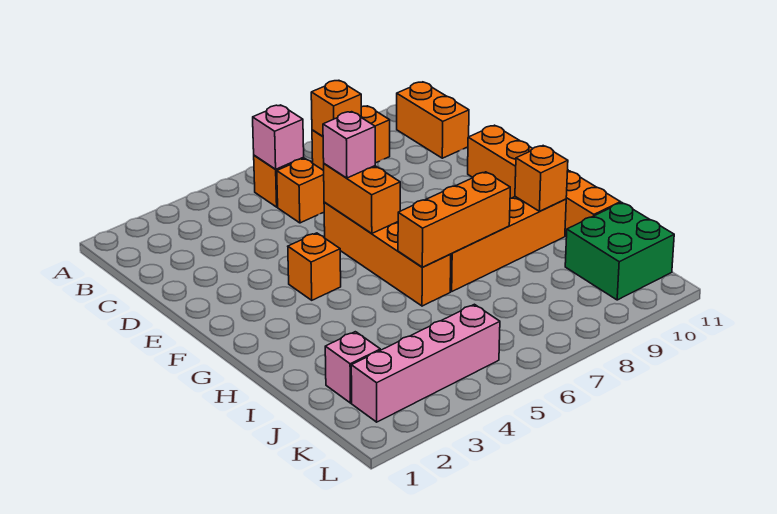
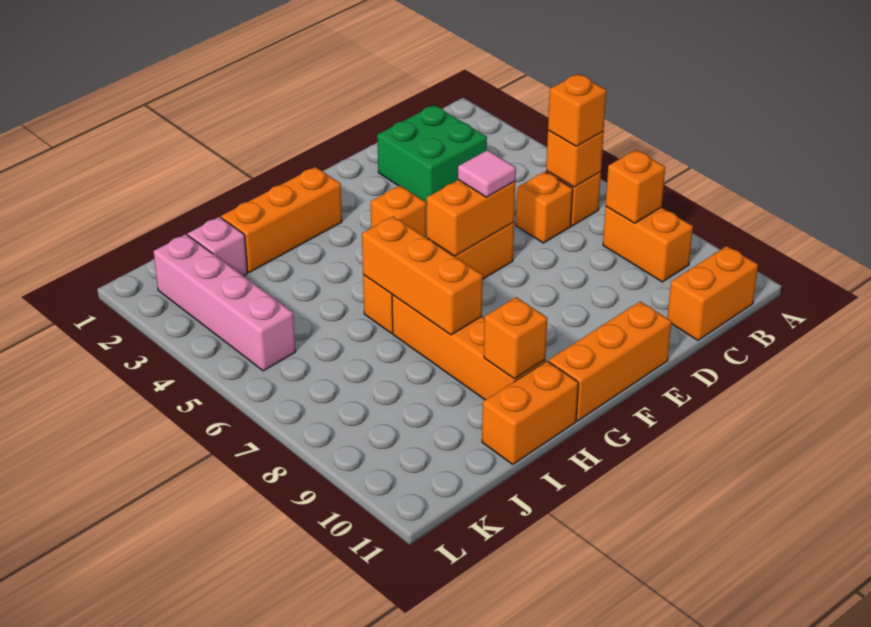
pink brick B6 level 2 -> orange brick B6 level 2
none -> orange brick B6 level 3
pink brick E6 level 3 -> pink tile E6 level 3
none -> orange brick G2:I2 level 1
green brick J10:K11 level 1 -> green brick C2:D3 level 1

